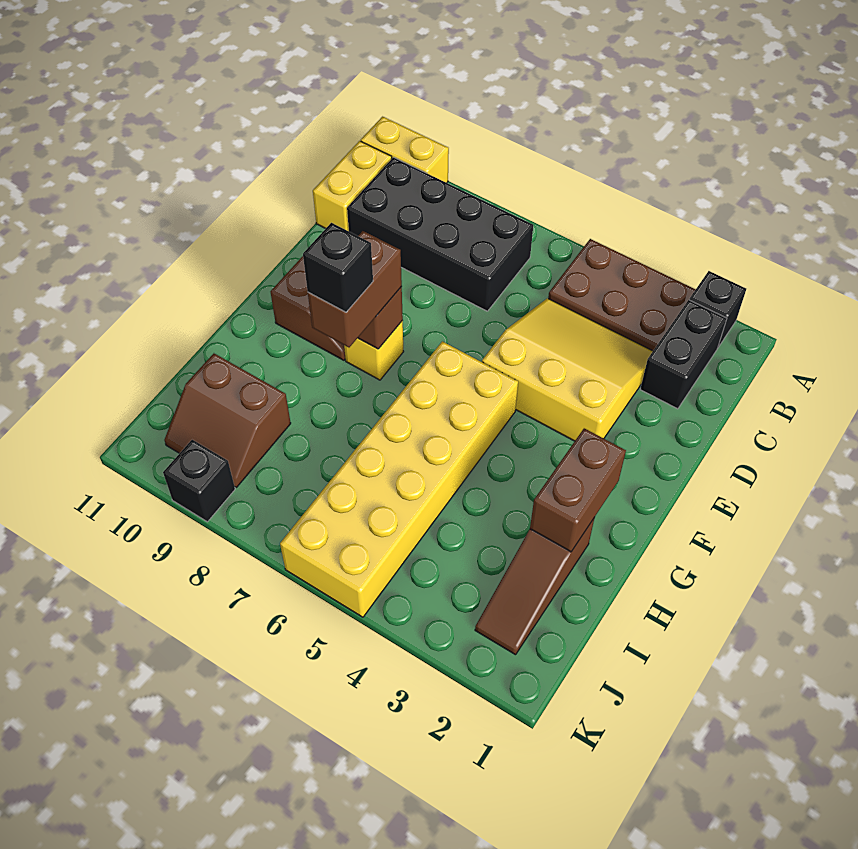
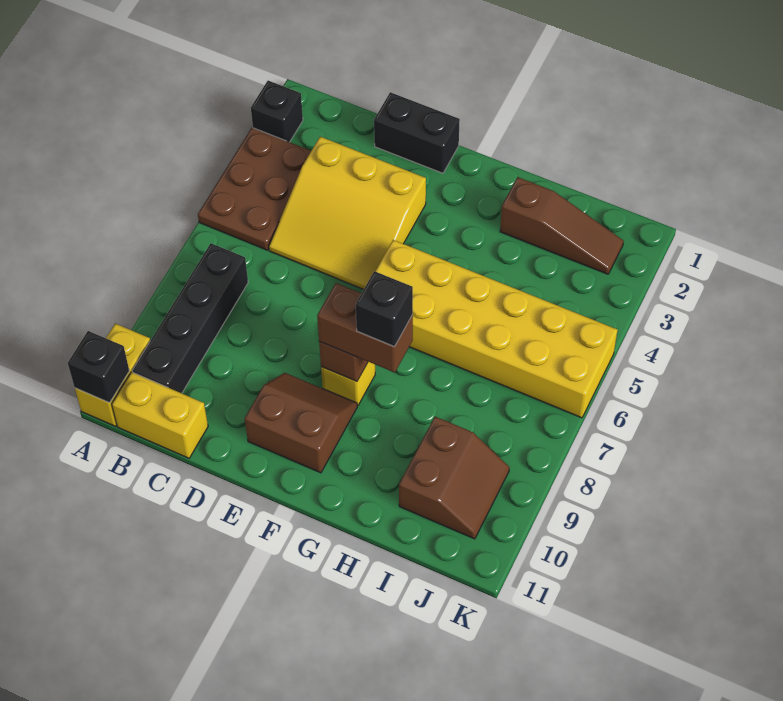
black brick B2:C2 level 1 -> black brick D1:E1 level 1
black brick B7:C10 level 1 -> black brick B7:B10 level 1
yellow slope C3:E5 level 1 top E -> yellow slope C3:E5 level 1 top 3
brown brick G2:H2 level 2 -> none
black brick K9 level 1 -> black brick A11 level 2

